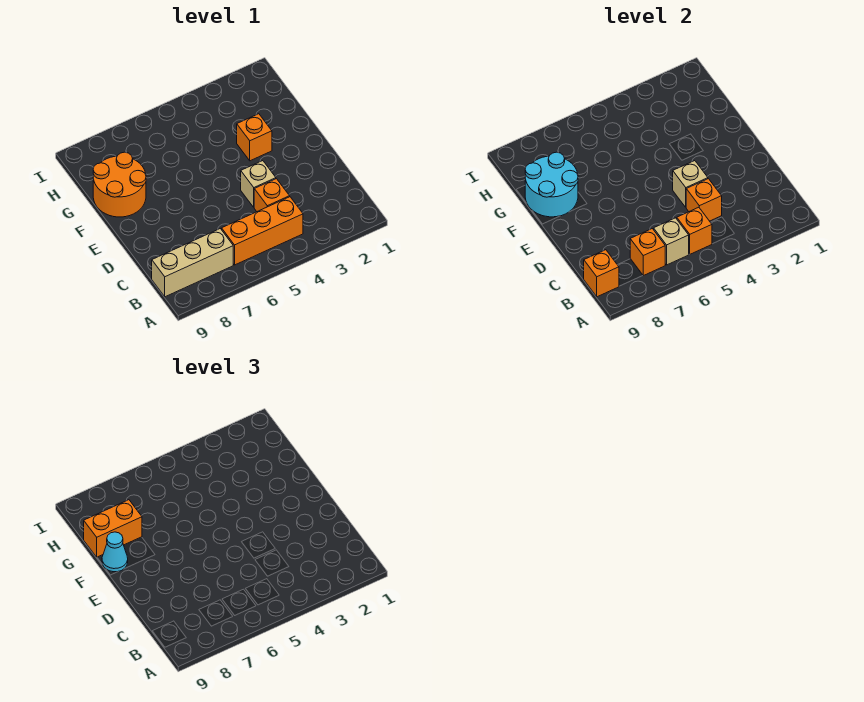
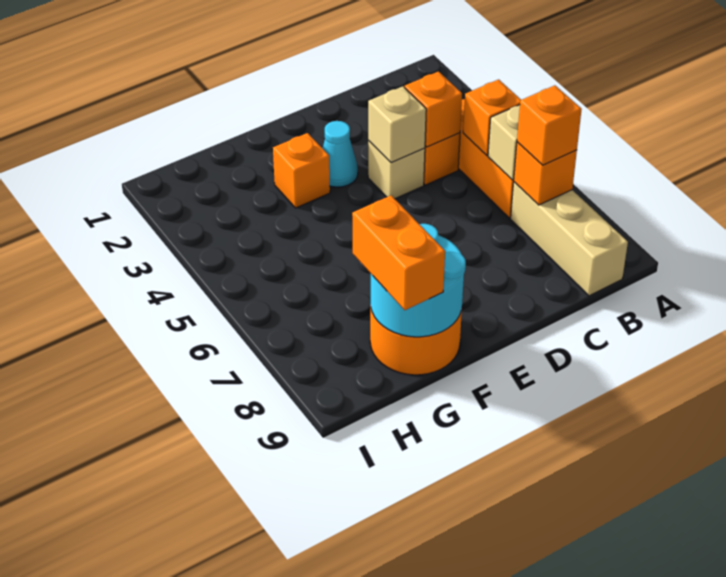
orange brick B9 level 2 -> orange brick B7 level 3
cyan cone F9 level 3 -> cyan cone E3 level 1

